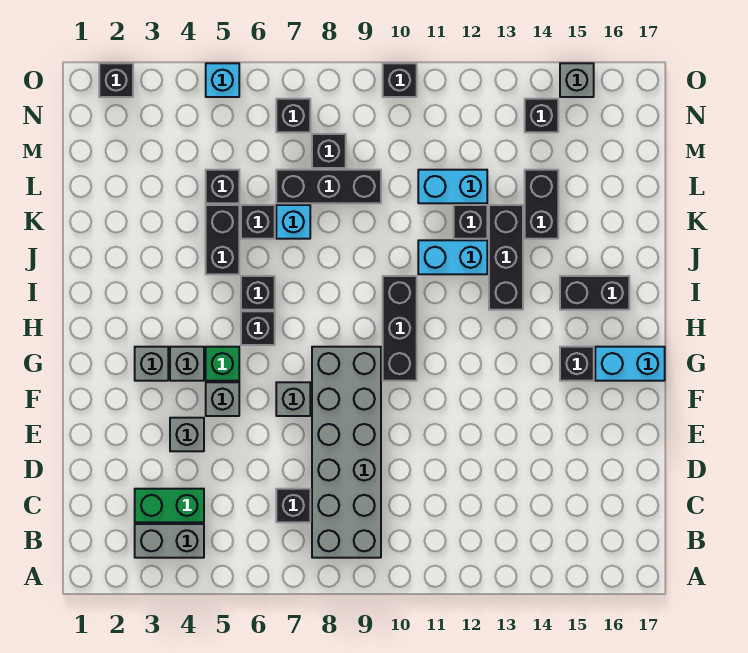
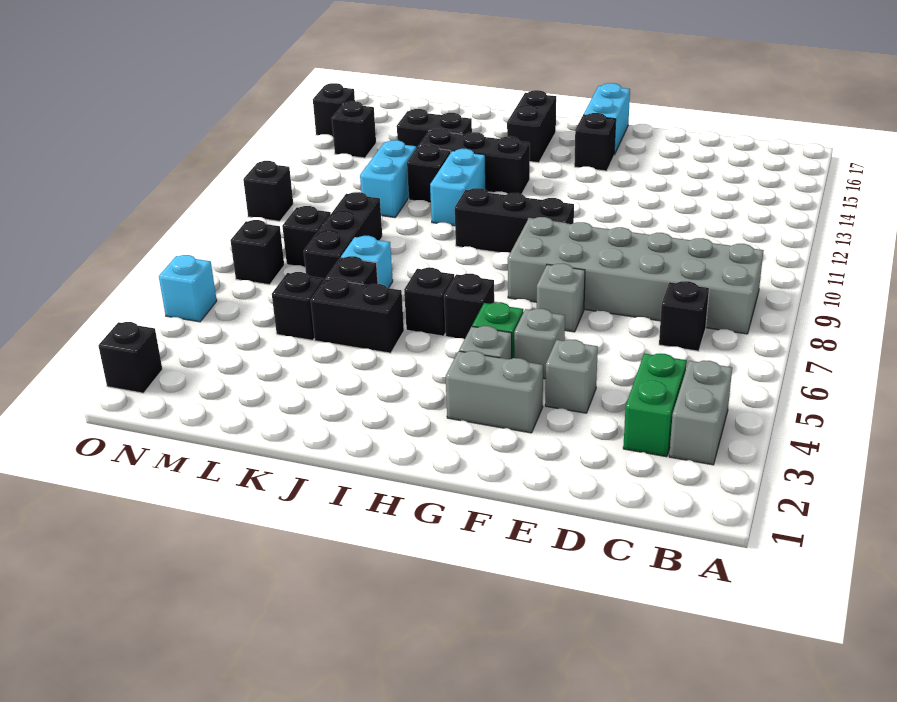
grey brick G3 level 1 -> grey brick F3:G3 level 1
grey brick O15 level 1 -> black brick O15 level 1

